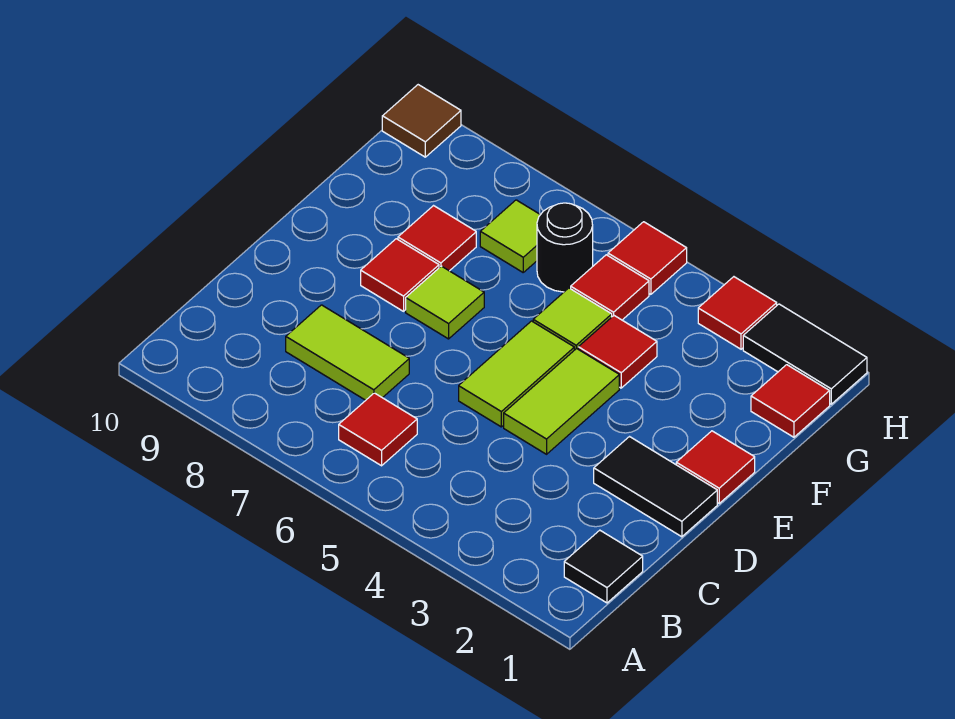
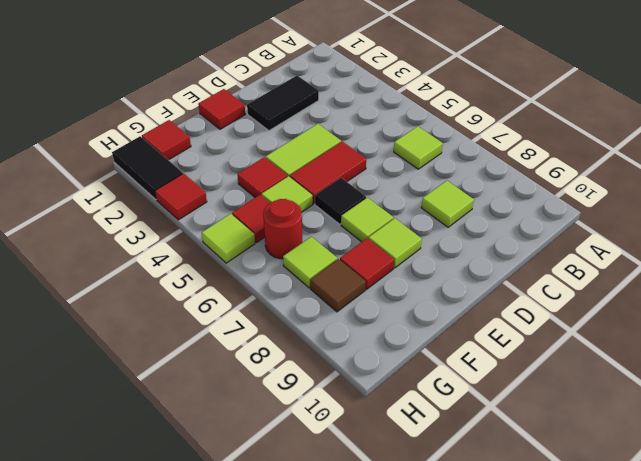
black tile B1 level 1 -> black tile E6 level 1
red tile B6 level 1 -> lime tile B6 level 1
lime tile C7:C8 level 1 -> lime tile C8 level 1
black tile D1:D2 level 1 -> black tile C2:D2 level 1
lime tile D5:E5 level 1 -> red tile D5:E5 level 1
red tile E8 level 1 -> lime tile E8 level 1
black round brick G6 level 1 -> red round brick G6 level 1
red tile H5 level 1 -> lime tile H5 level 1
brown tile H10 level 1 -> brown tile G8 level 1

